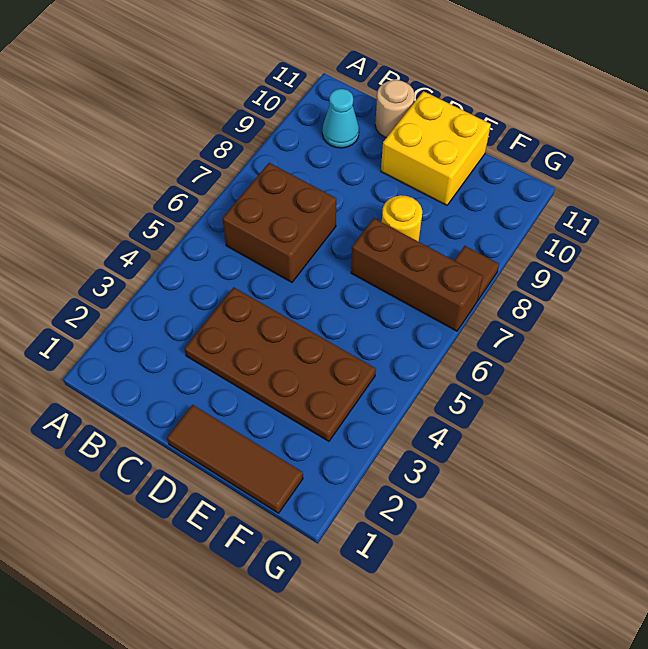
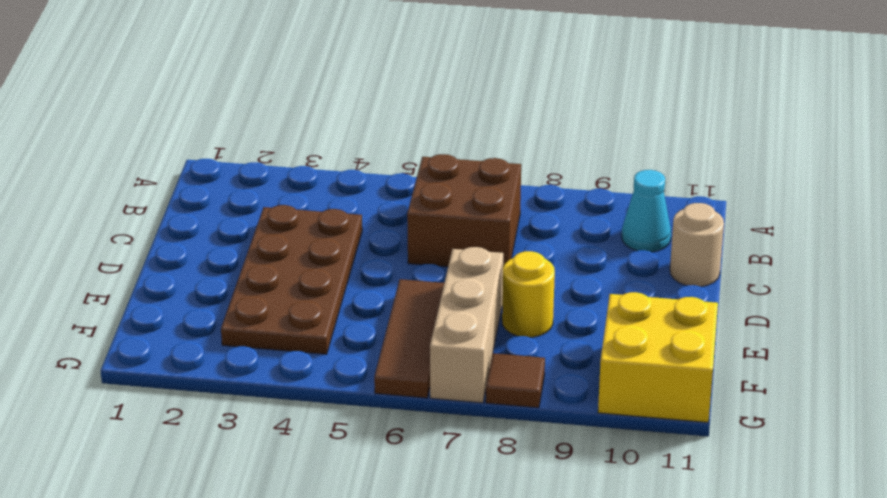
brown tile D1:F1 level 1 -> brown tile E6:G6 level 1
yellow brick D10:E11 level 1 -> yellow brick F10:G11 level 1
brown brick E7:G7 level 1 -> tan brick E7:G7 level 1

